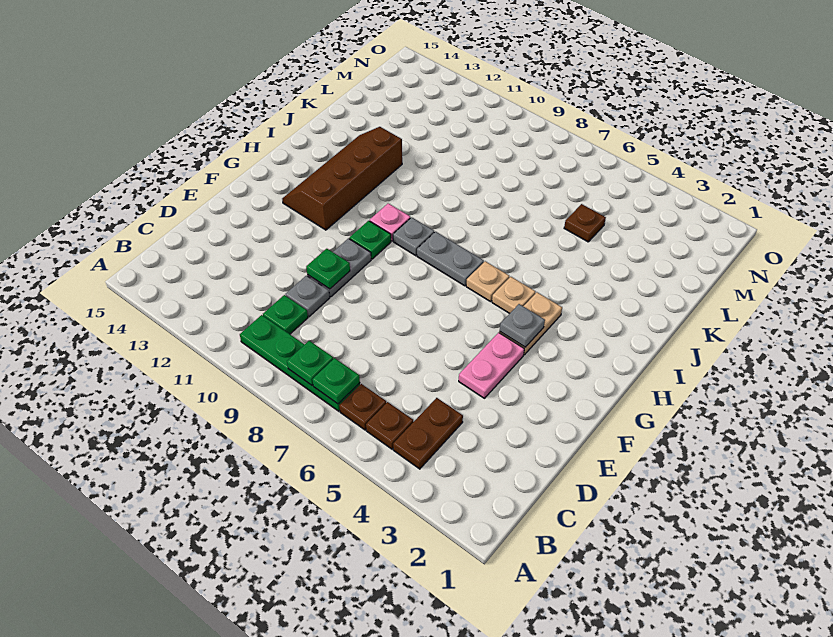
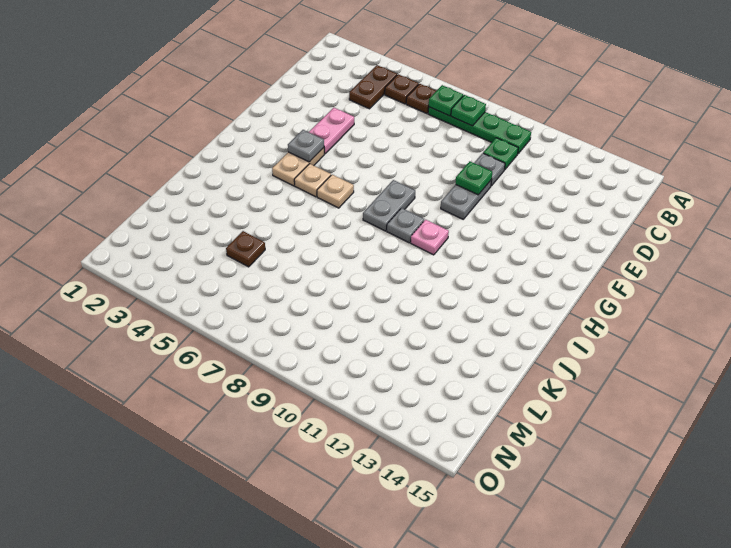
green plate G10 level 1 -> none
brown slope G12:J13 level 1 top 12 -> none
grey plate H7:H8 level 1 -> grey plate G8:H8 level 1

